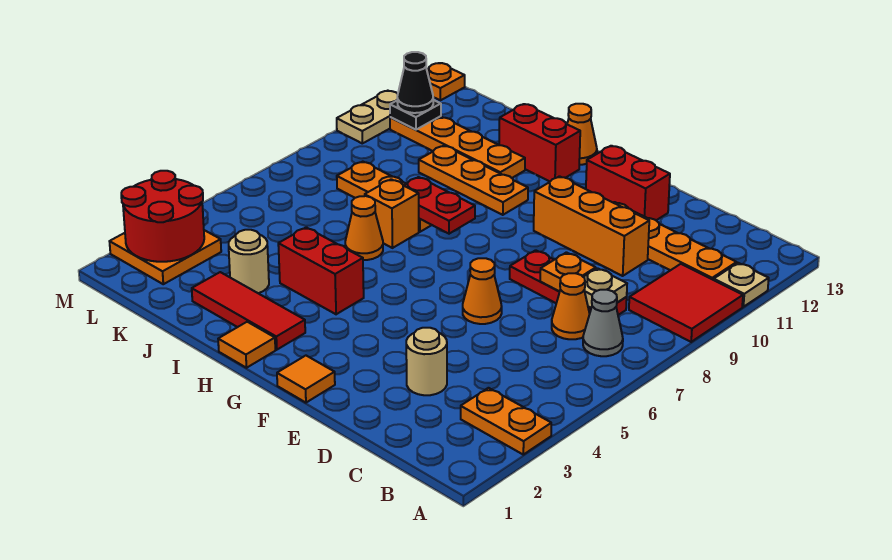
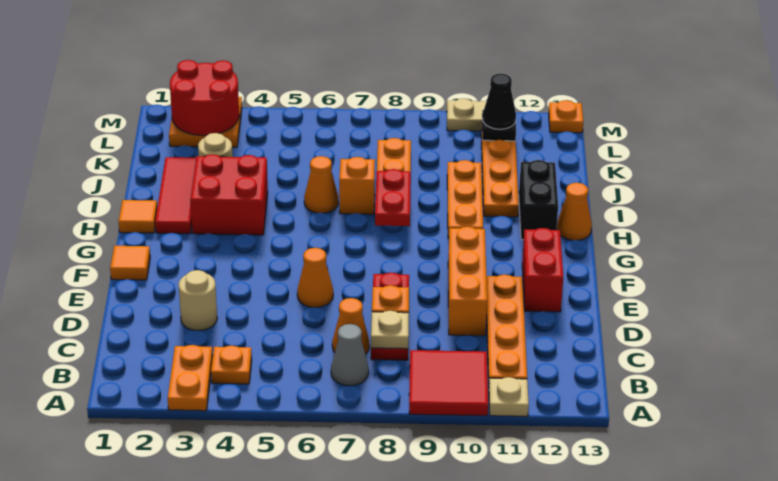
none -> orange plate B4 level 1
red brick H4:I4 level 1 -> red brick H3:I4 level 1
red brick H12:I12 level 1 -> black brick H12:I12 level 1

